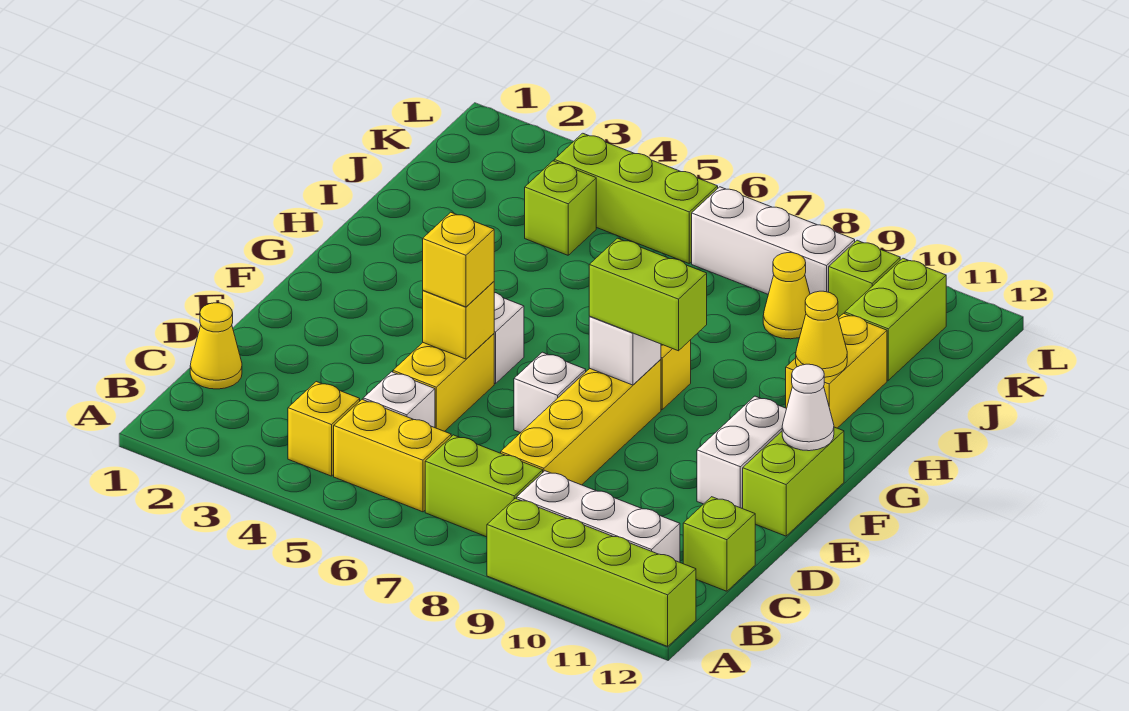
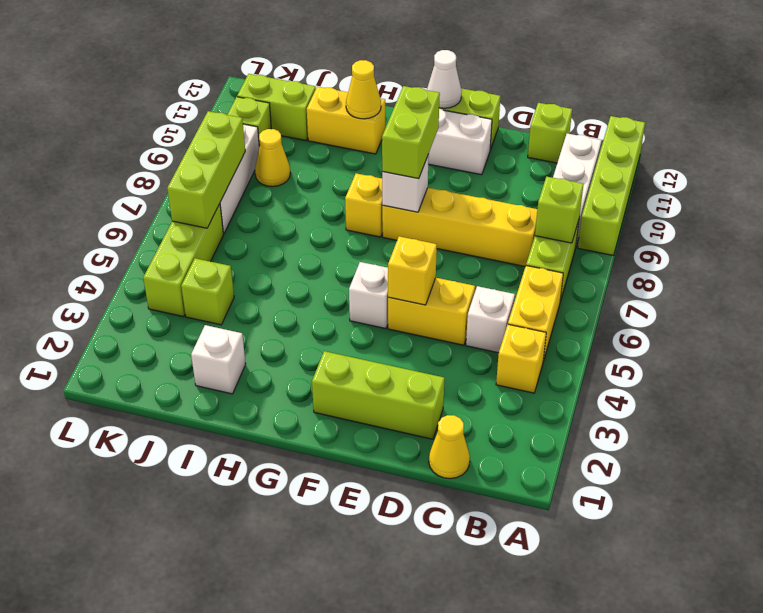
none -> lime brick B8 level 2
none -> lime brick D2:F2 level 1
yellow brick E5 level 3 -> none
white brick E7 level 1 -> white brick I2 level 1
none -> lime brick K6:K8 level 2

